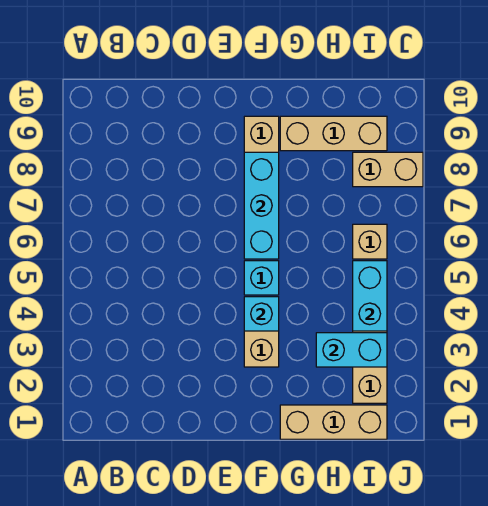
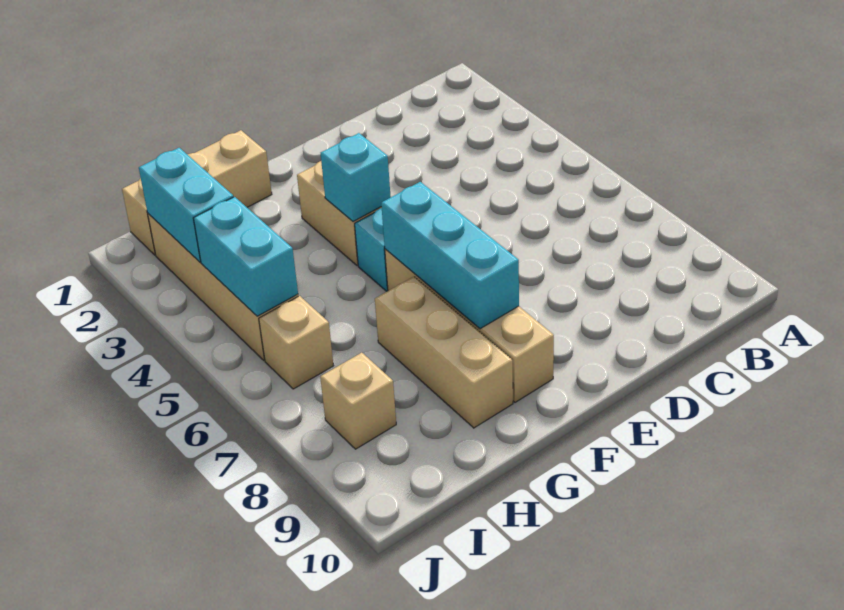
tan brick G9:I9 level 1 -> tan brick G7:G9 level 1
cyan brick H3:I3 level 2 -> cyan brick I2:I3 level 2
tan brick I8:J8 level 1 -> tan brick I8 level 1

